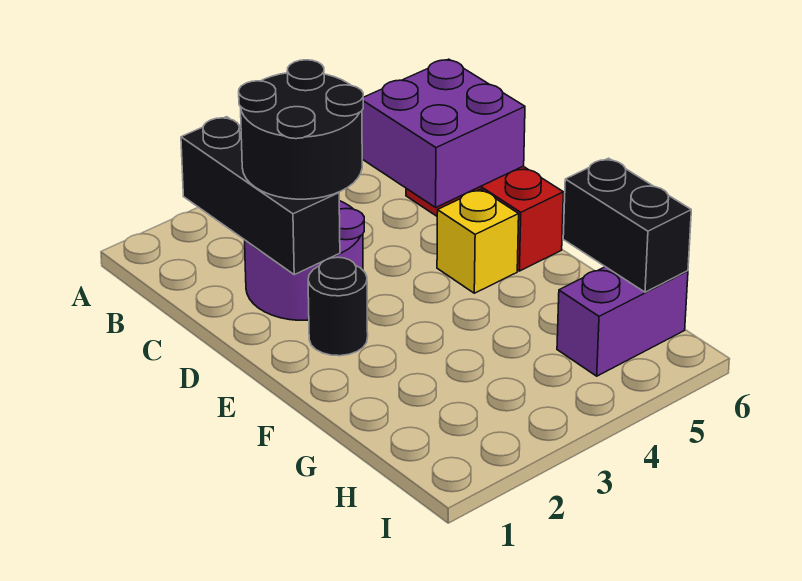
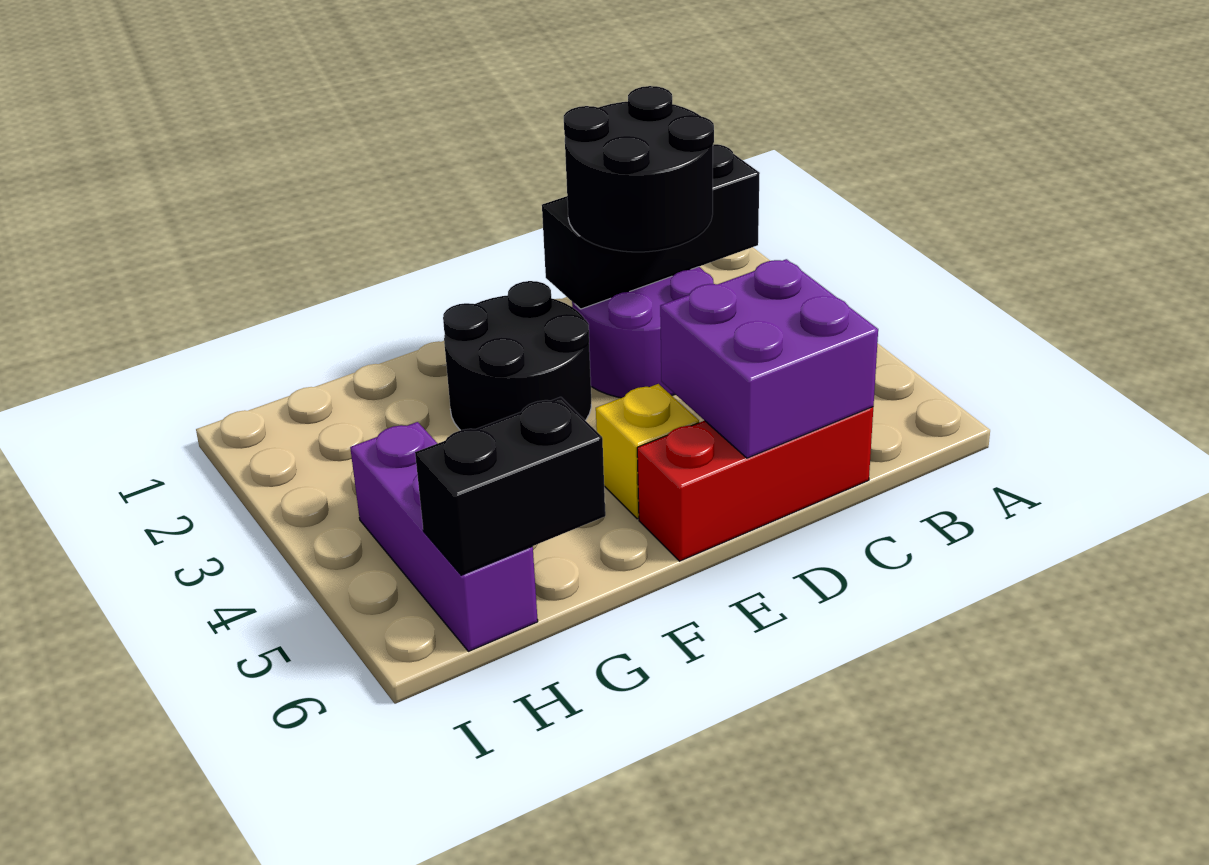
black round brick E2 level 1 -> black round brick E2:F3 level 1
purple brick H5:H6 level 1 -> purple brick H4:H6 level 1

